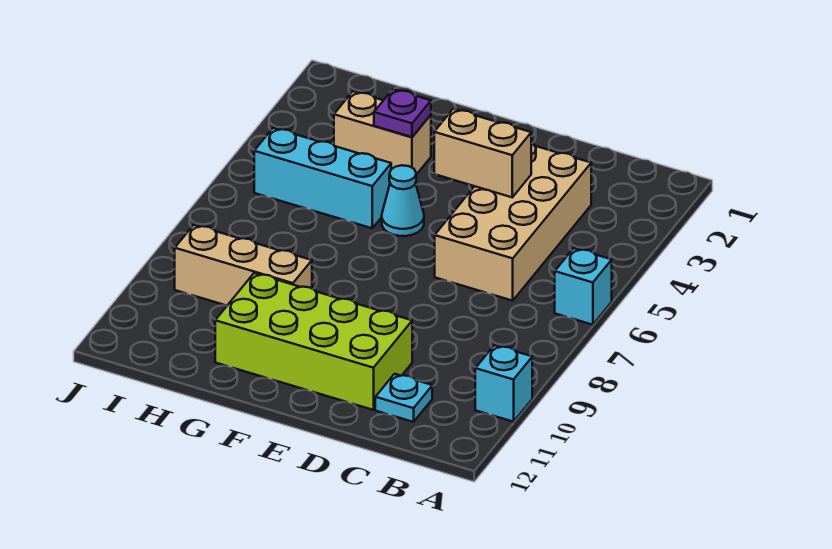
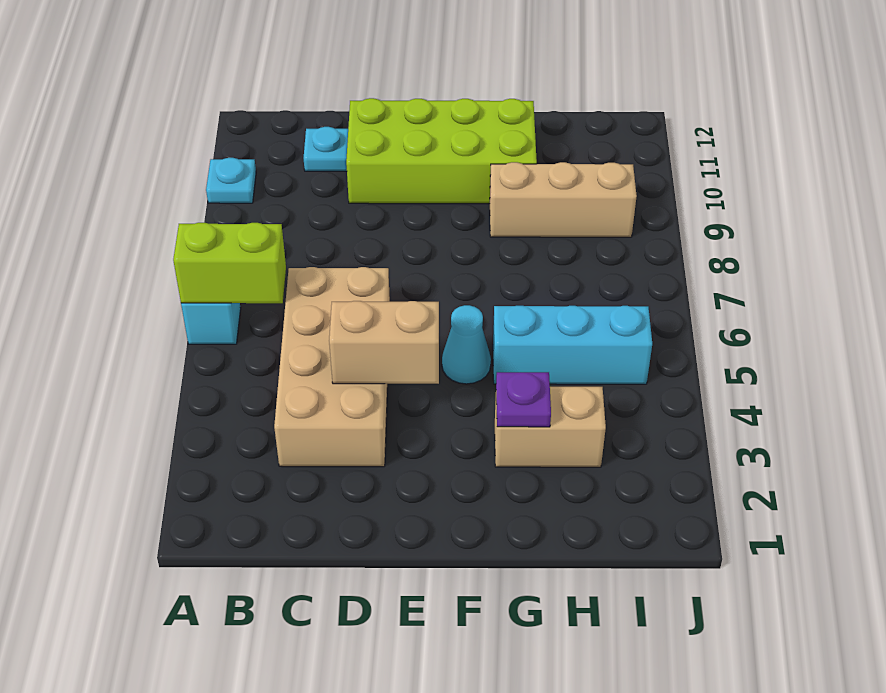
none -> lime brick A6:B6 level 2
cyan brick A10 level 1 -> cyan plate A10 level 1

